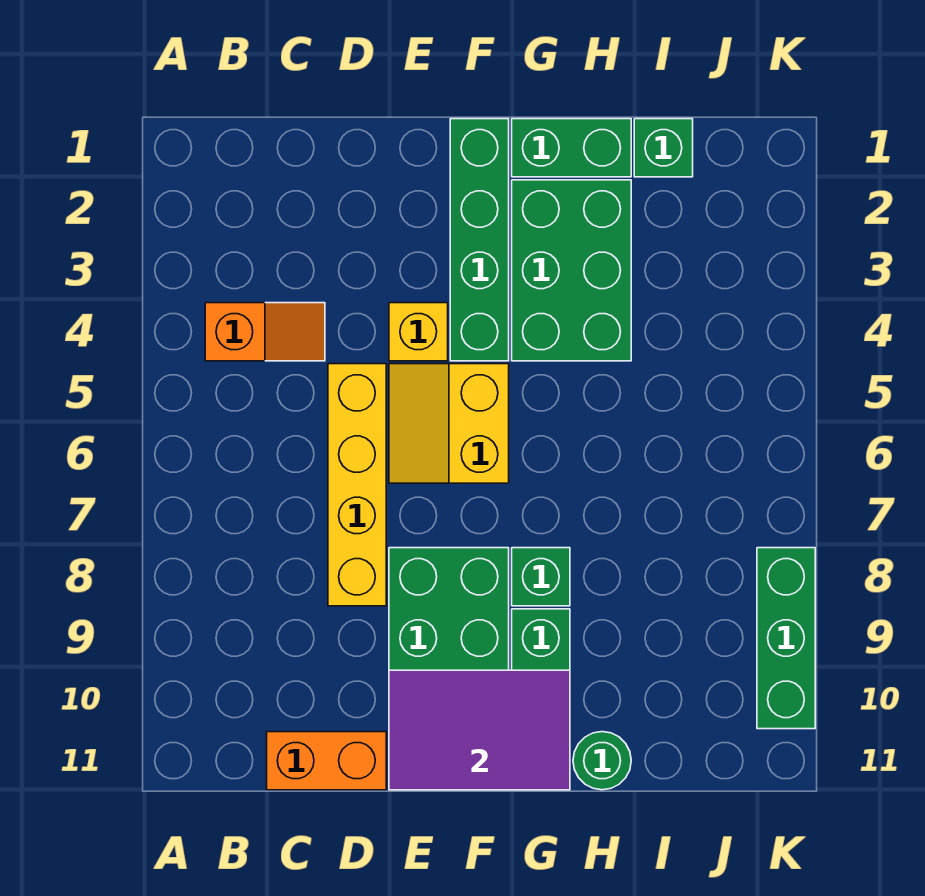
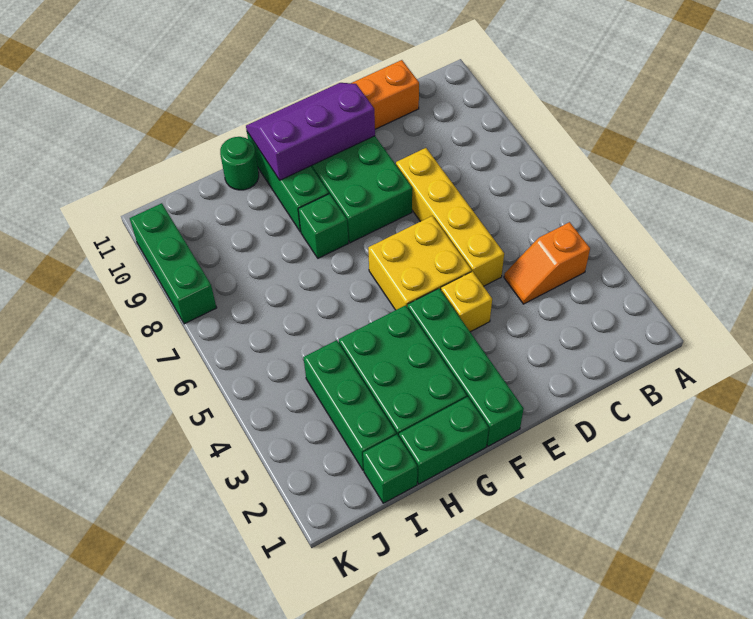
yellow slope E5:F6 level 1 top F -> yellow brick E5:F6 level 1
purple tile E10:G11 level 2 -> purple slope E10:G11 level 2 top 10
none -> green brick I2:I4 level 1

